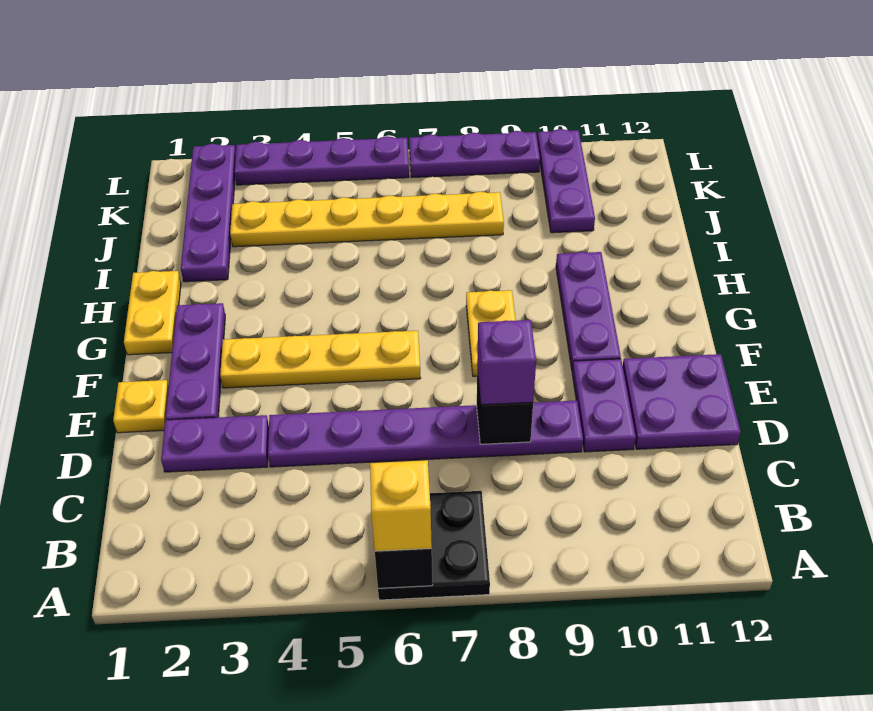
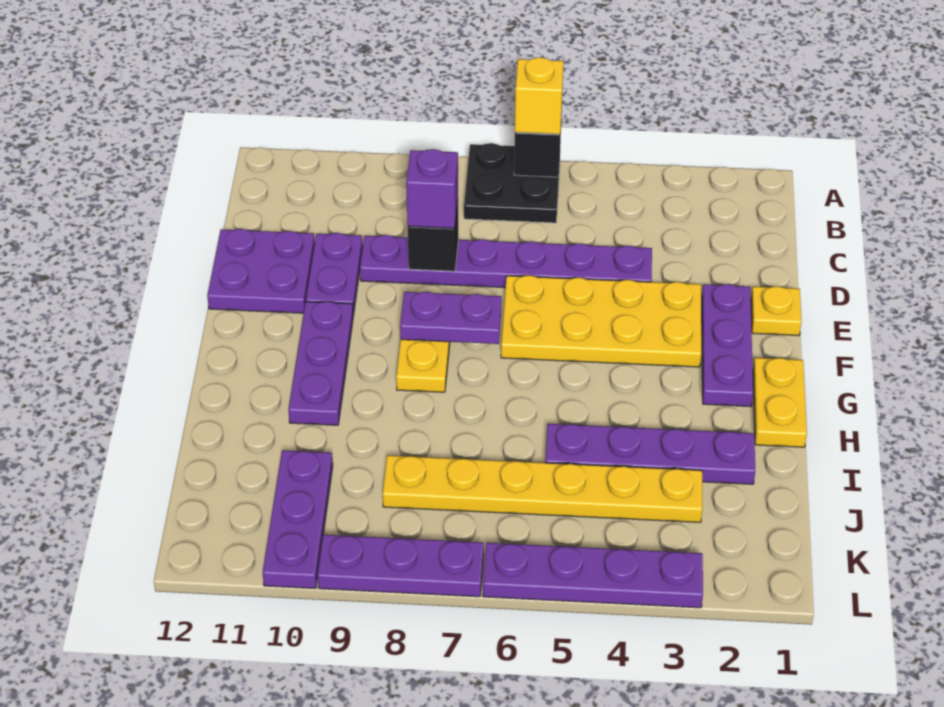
purple plate D2:D3 level 1 -> purple plate F7:F8 level 2
yellow plate F3:F6 level 1 -> yellow plate E3:F6 level 1
purple plate I2:L2 level 1 -> purple plate I2:I5 level 1

